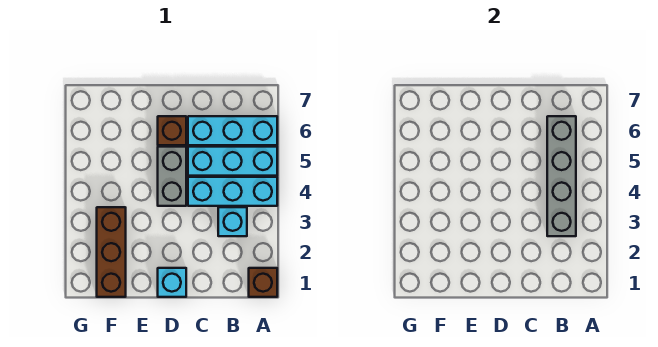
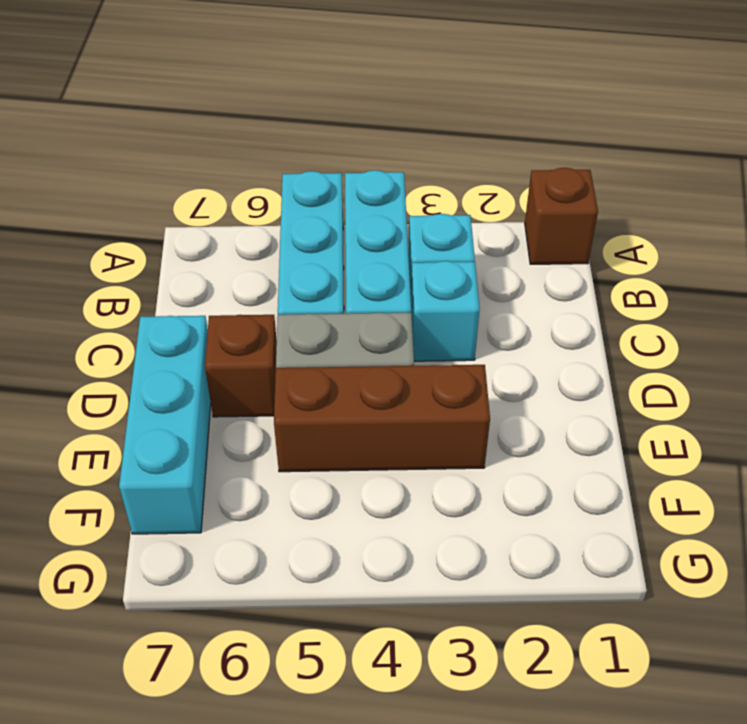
cyan brick A6:C6 level 1 -> cyan brick D7:F7 level 1
grey brick B3:B6 level 2 -> none
cyan brick D1 level 1 -> cyan brick C3 level 1
brown brick F1:F3 level 1 -> brown brick E3:E5 level 1

